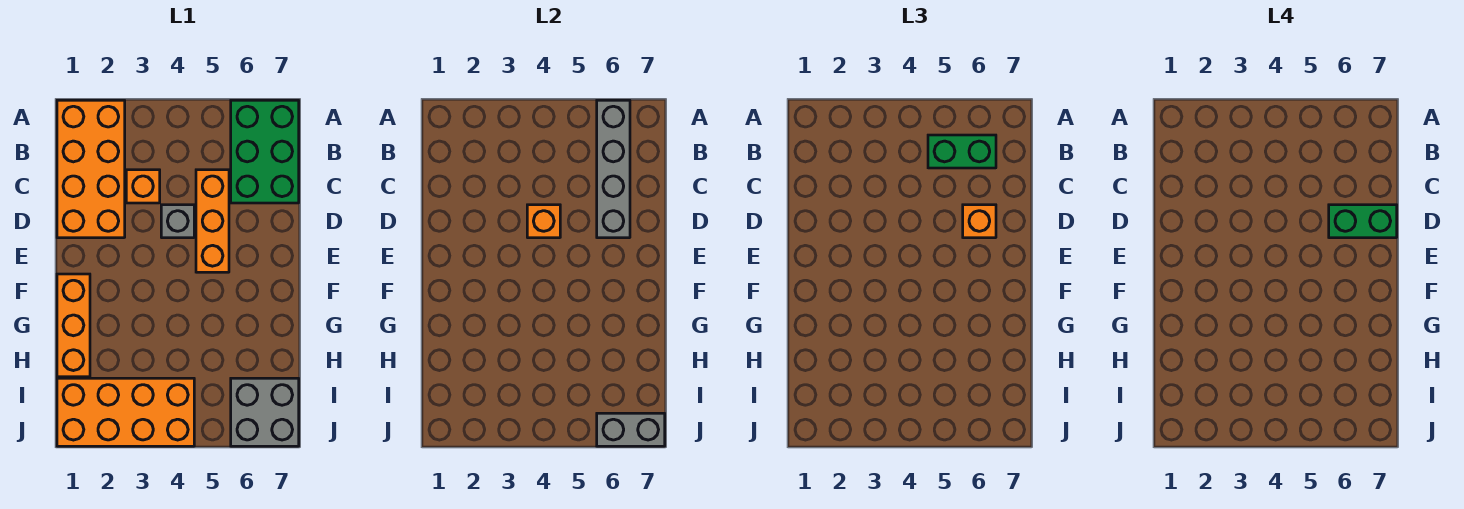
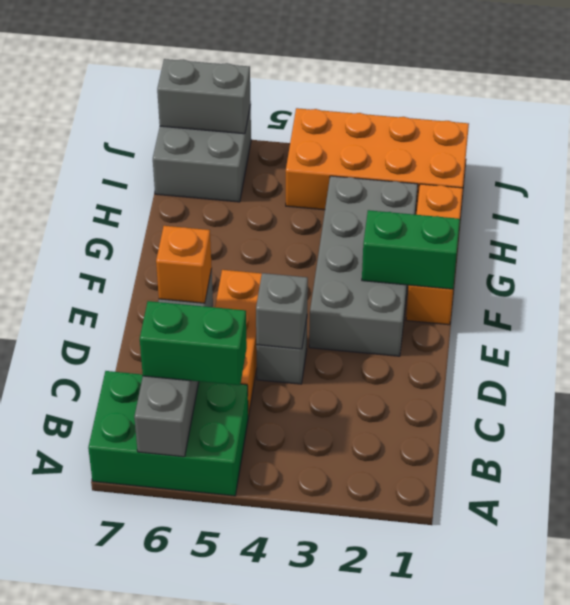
orange brick A1:D2 level 1 -> none
green brick A6:C7 level 1 -> green brick A5:B7 level 1
orange brick C3 level 1 -> none
orange brick D4 level 2 -> grey brick D4 level 2
green brick D6:D7 level 4 -> green brick F1:F2 level 2
none -> grey brick E2:H3 level 1

